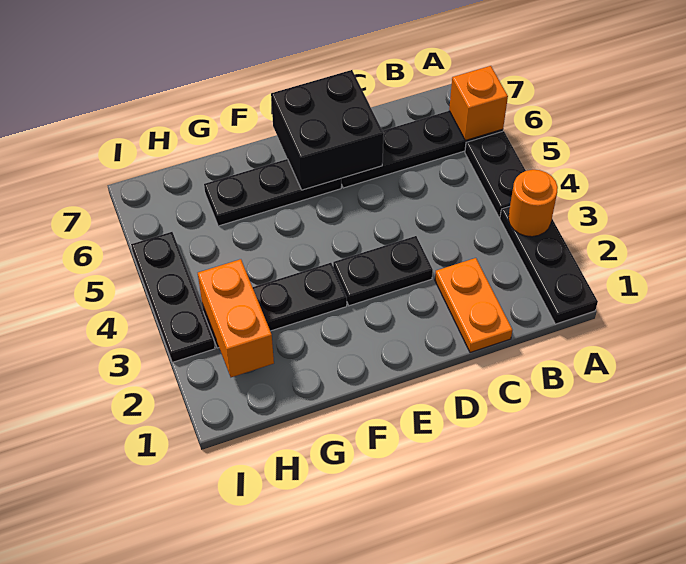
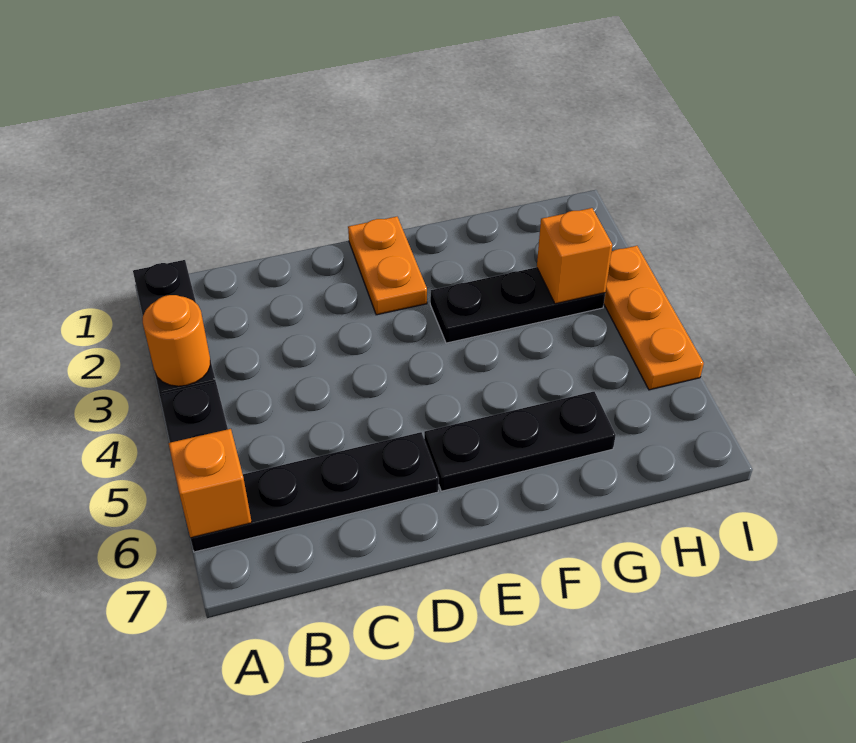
orange plate C1:C2 level 1 -> orange plate E1:E2 level 1
black plate D3:E3 level 1 -> none
black brick D6:E7 level 2 -> none
orange brick H2:H3 level 2 -> orange brick H3 level 2
black plate I3:I5 level 1 -> orange plate I3:I5 level 1

